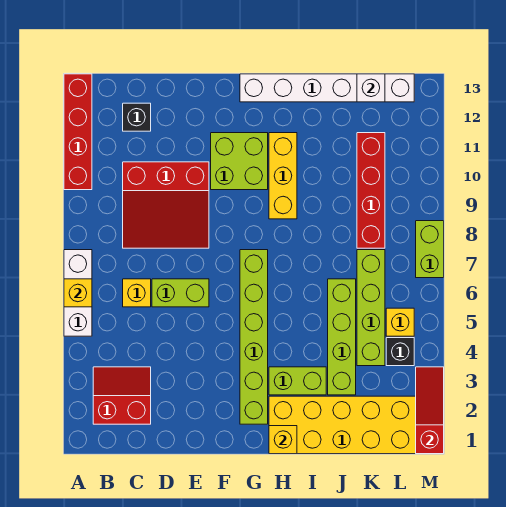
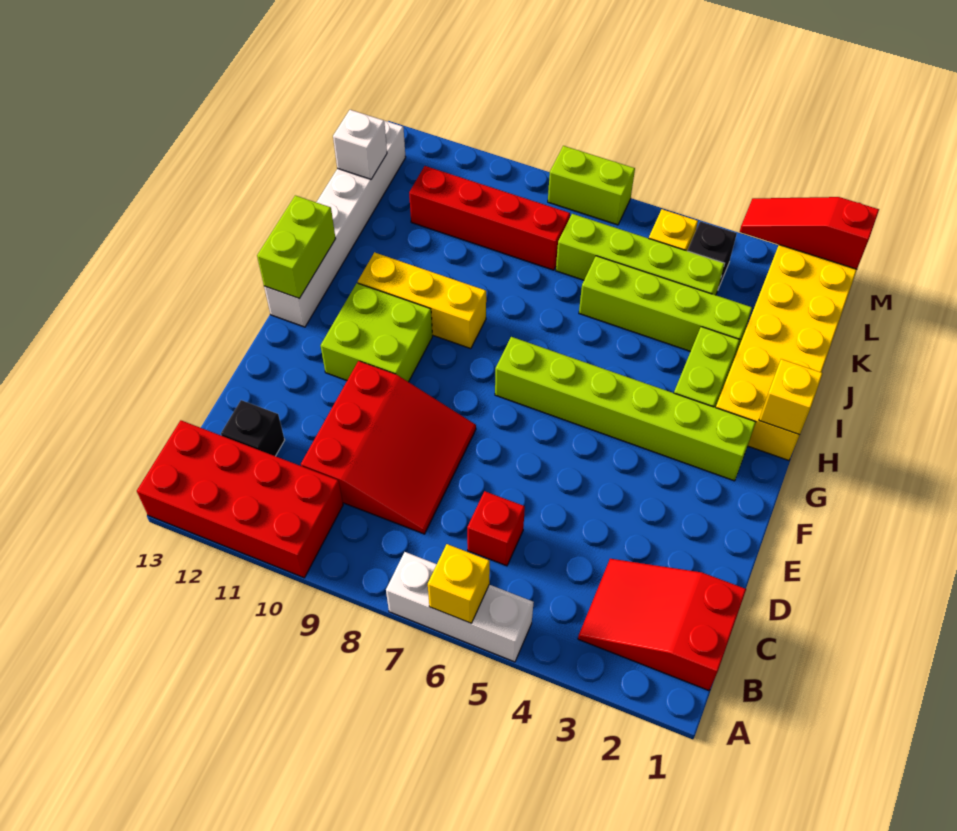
red brick A10:A13 level 1 -> red brick A10:B13 level 1
red slope B2:C3 level 1 top 2 -> red slope B1:C3 level 1 top 1
yellow brick C6 level 1 -> red brick C6 level 1
lime brick D6:E6 level 1 -> lime brick G13:H13 level 2

